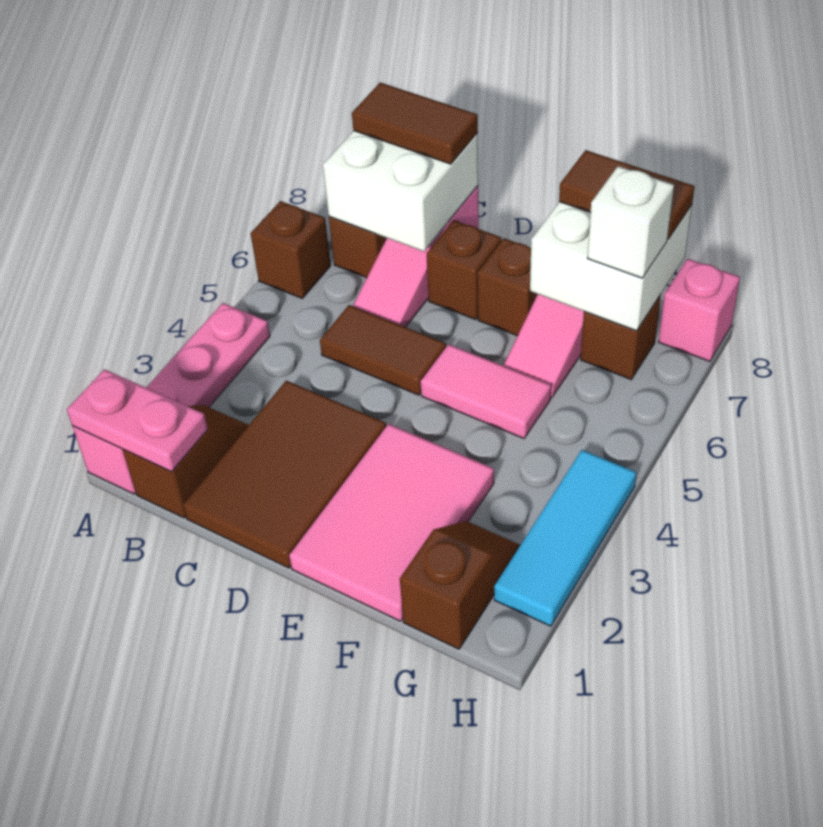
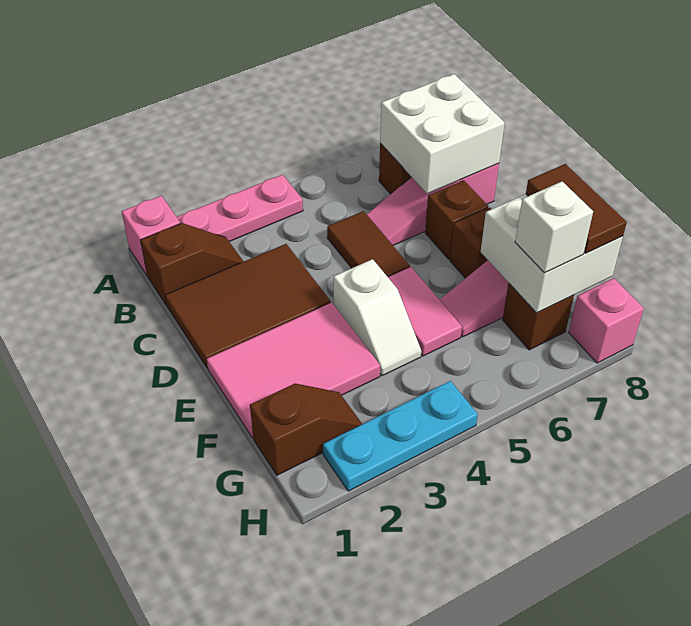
pink plate A1:B1 level 2 -> none
brown brick A6 level 1 -> none
brown tile B8:C8 level 3 -> none
none -> white slope E4:F4 level 1 top E
cyan tile H2:H4 level 1 -> cyan plate H2:H4 level 1

